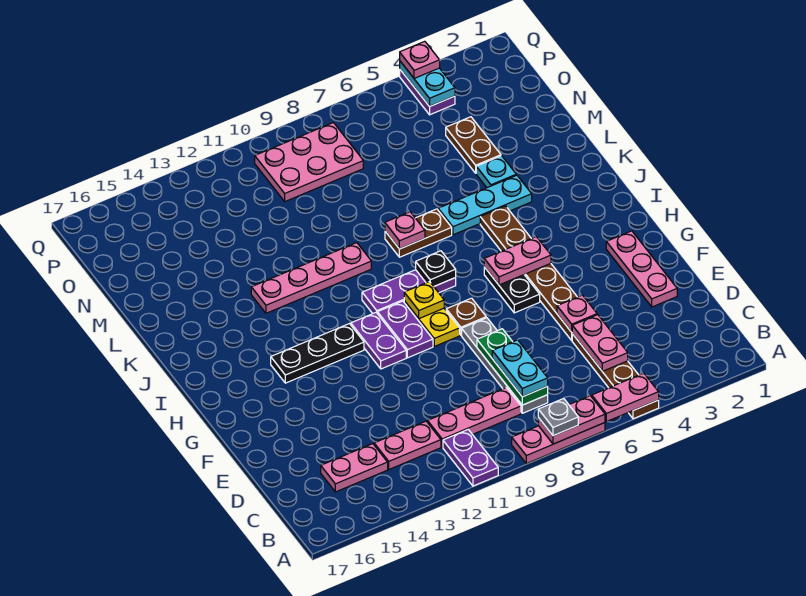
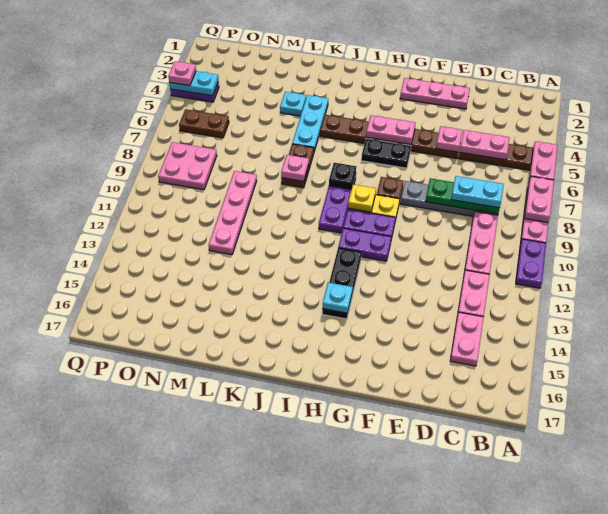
grey plate A8 level 3 -> none
purple plate A11:B11 level 1 -> purple plate A10:A11 level 1
pink plate H5:H6 level 2 -> pink plate G5:H5 level 2
none -> cyan plate H14 level 2
pink plate K10:K13 level 1 -> pink plate M9:M12 level 1
brown plate M4:N4 level 1 -> brown plate O6:P6 level 1
pink plate O8:P10 level 1 -> pink plate O8:P9 level 1

